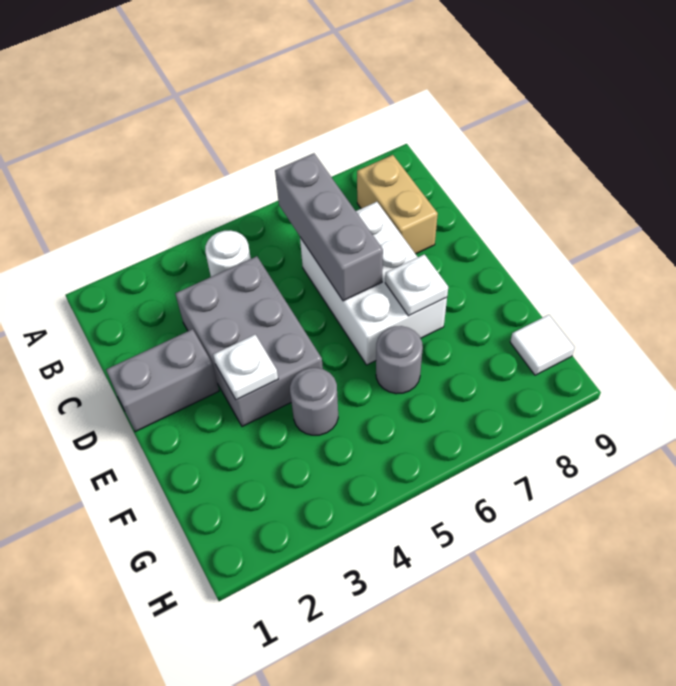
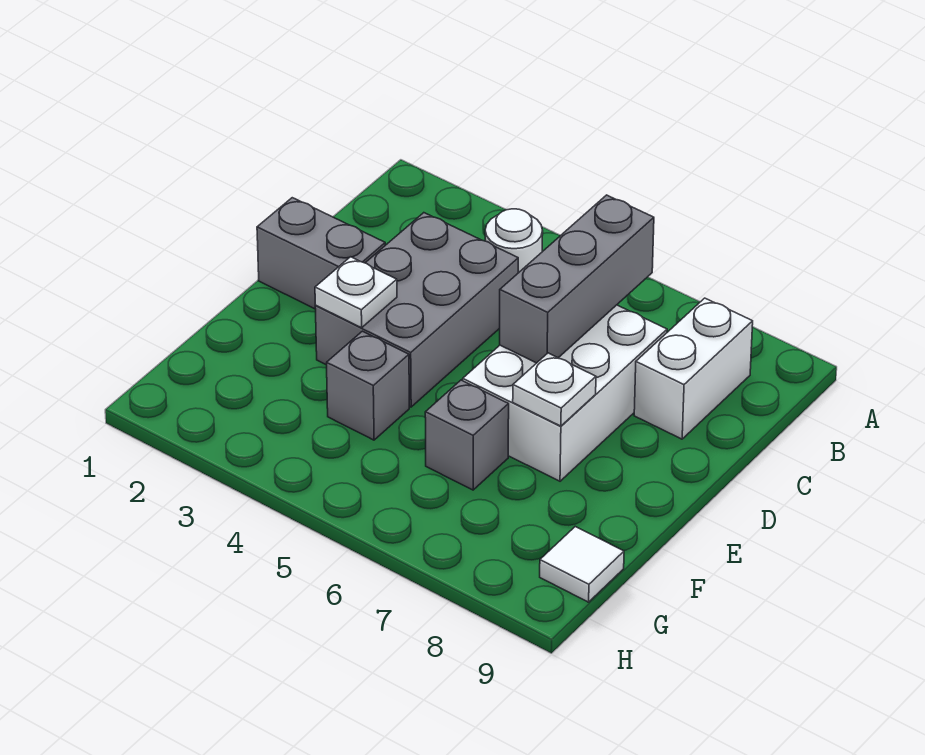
tan brick B8:C8 level 1 -> white brick B8:C8 level 1
grey round brick F4 level 1 -> grey brick F4 level 1
grey round brick F6 level 1 -> grey brick F6 level 1

